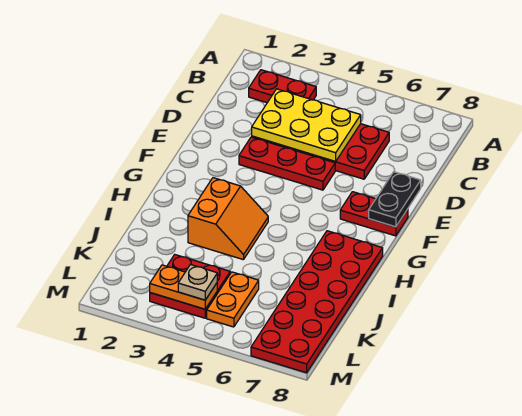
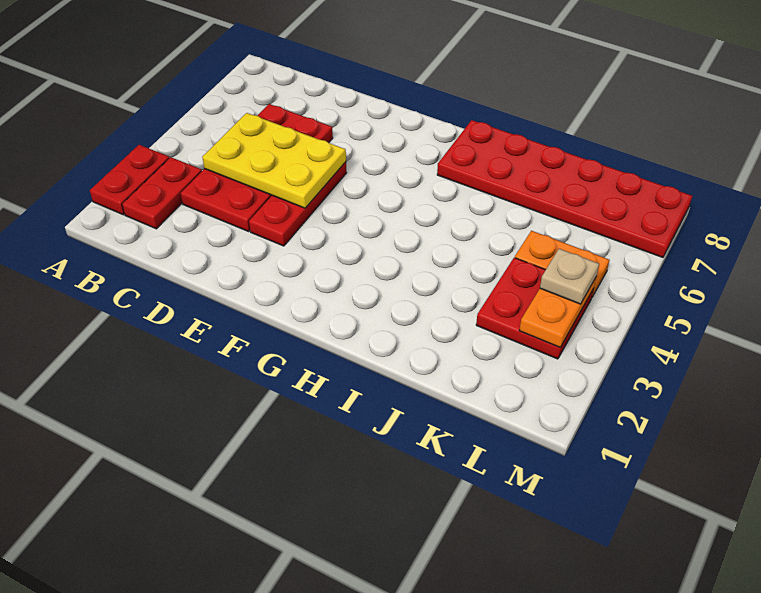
yellow plate C3:D5 level 2 -> yellow plate C4:E5 level 2
black plate E8:F8 level 2 -> none
red plate F7:F8 level 1 -> red plate A2:A3 level 1
orange slope H3:I4 level 1 top 3 -> none

